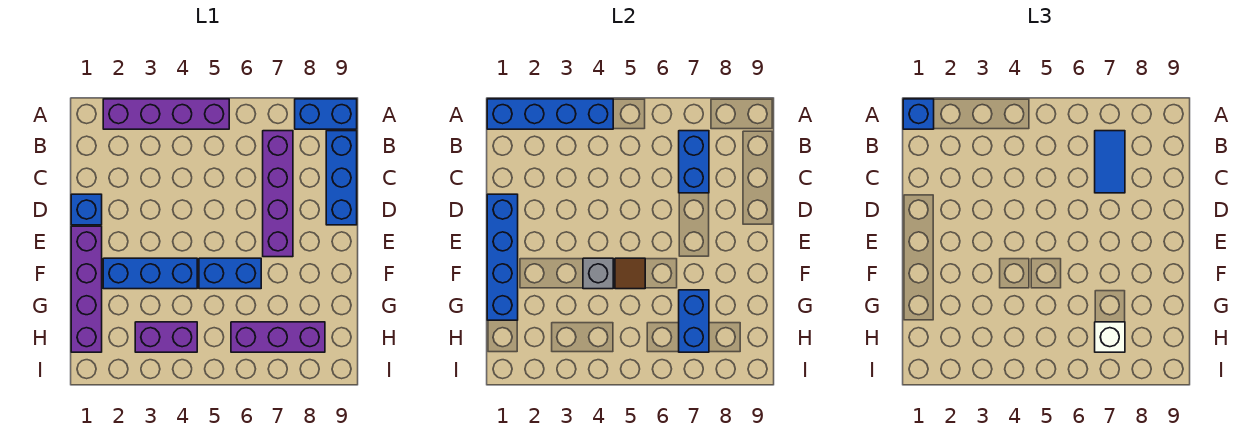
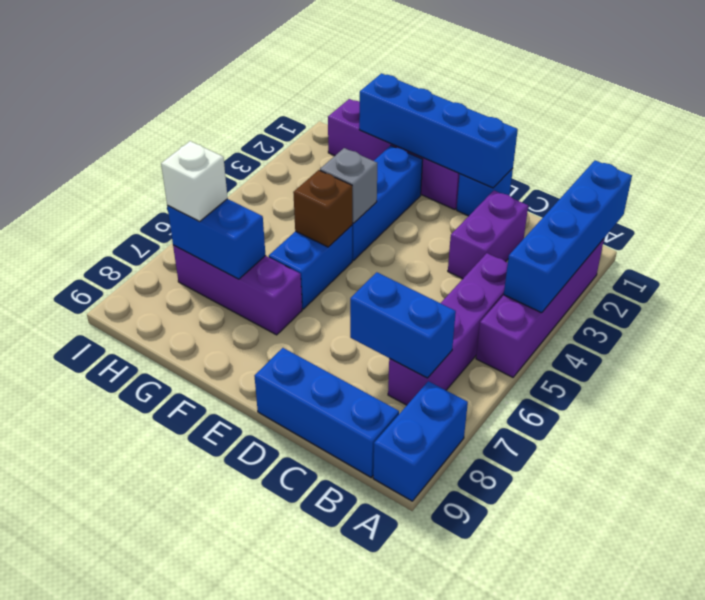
blue brick A1 level 3 -> none
purple brick B7:E7 level 1 -> purple brick B4:B7 level 1
blue tile B7:C7 level 3 -> none
brown tile F5 level 2 -> brown brick F5 level 2
purple brick H3:H4 level 1 -> purple brick C2:C3 level 1
purple brick H6:H8 level 1 -> purple brick F7:H7 level 1

